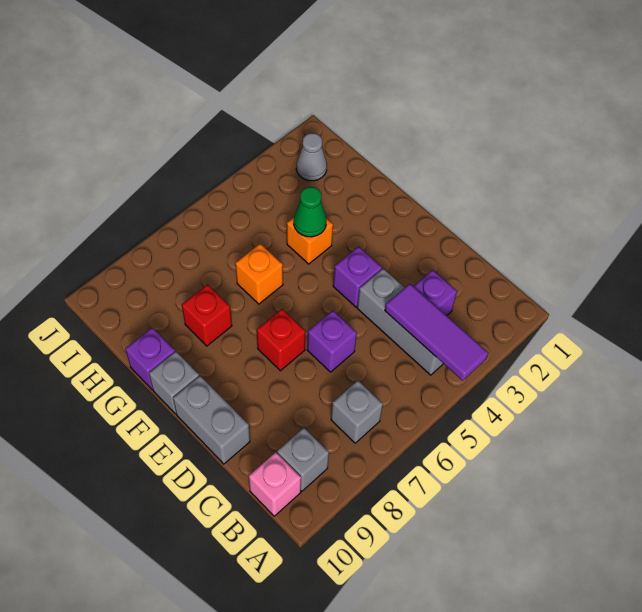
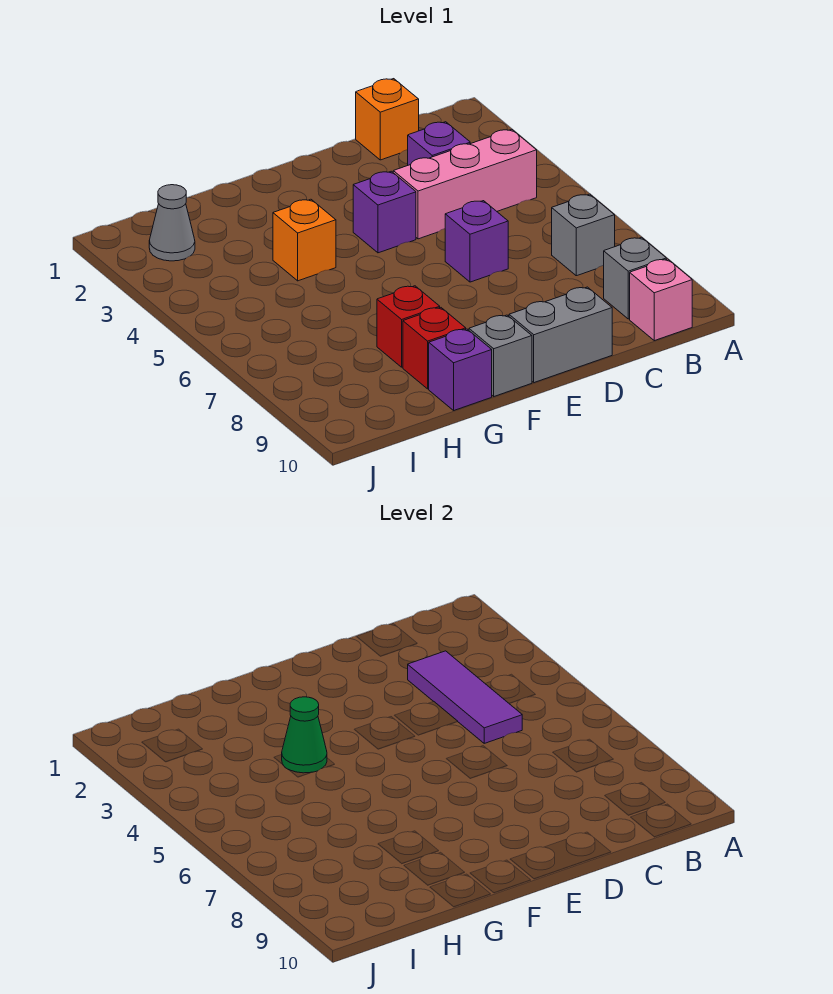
purple tile A4:C4 level 2 -> purple tile C3:C5 level 2
grey brick B4:D4 level 1 -> pink brick B4:D4 level 1
red brick E7 level 1 -> red brick G9 level 1
orange brick G6 level 1 -> orange brick C1 level 1

